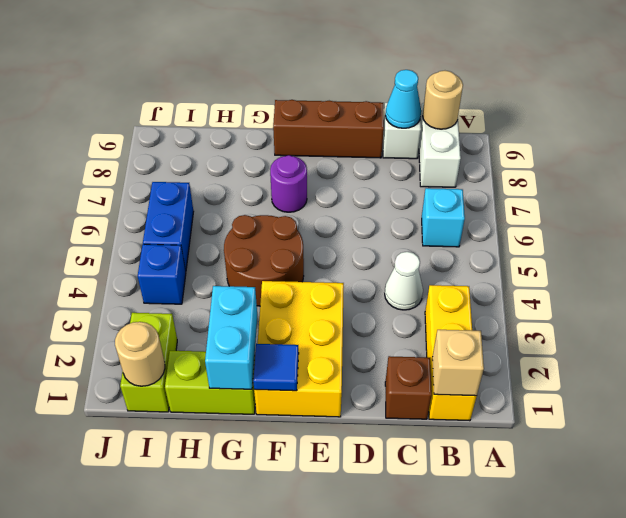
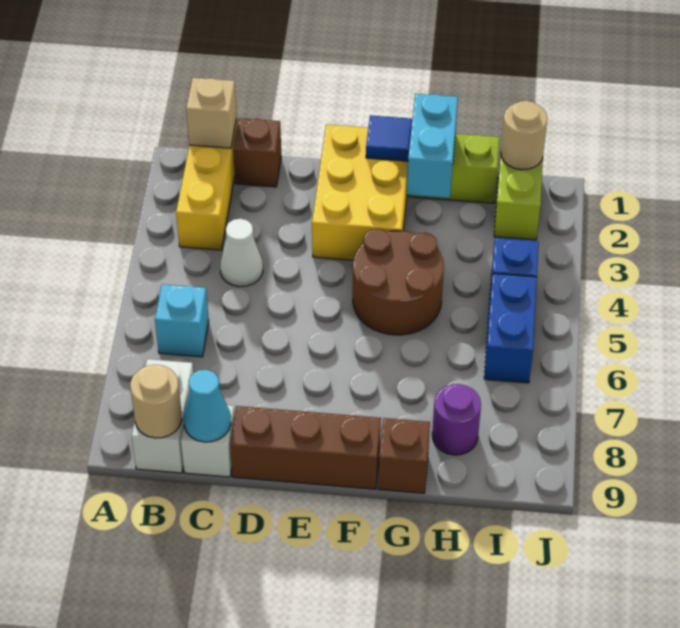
purple round brick F7 level 1 -> purple round brick H8 level 1
none -> brown brick G9 level 1

